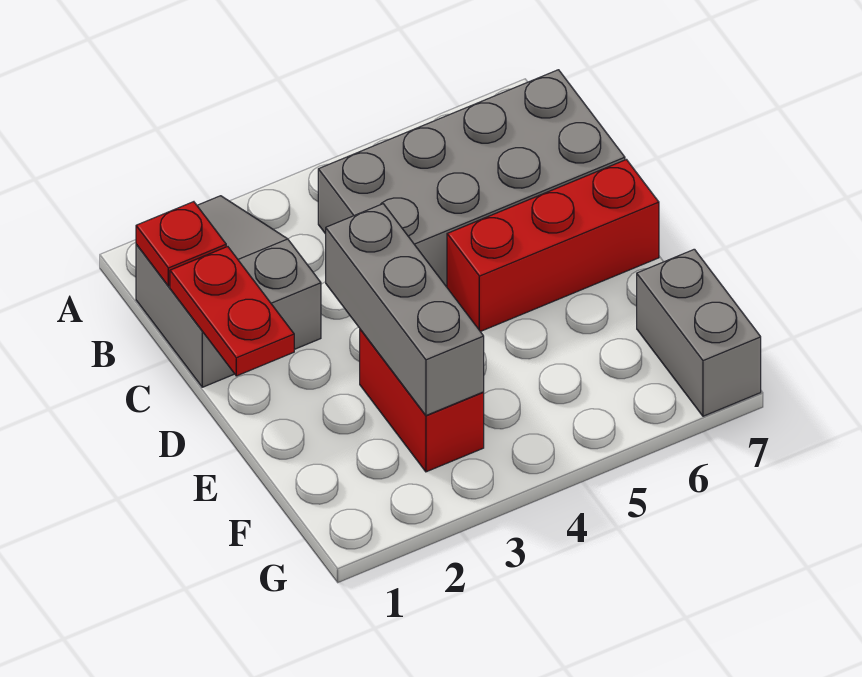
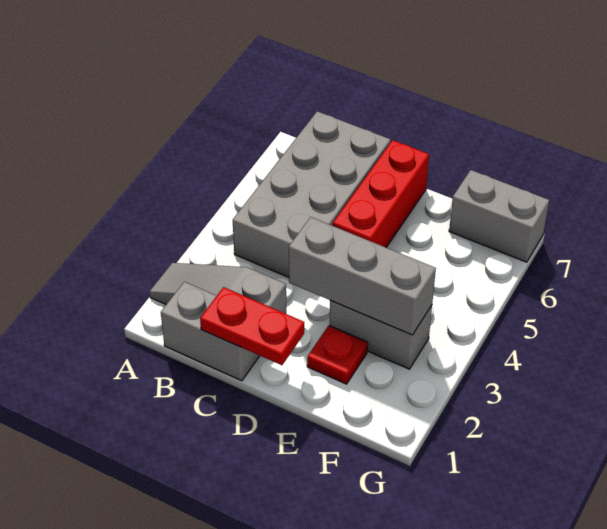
red plate B1 level 2 -> red plate E2 level 1
red brick E3:F3 level 1 -> grey brick E3:F3 level 1

